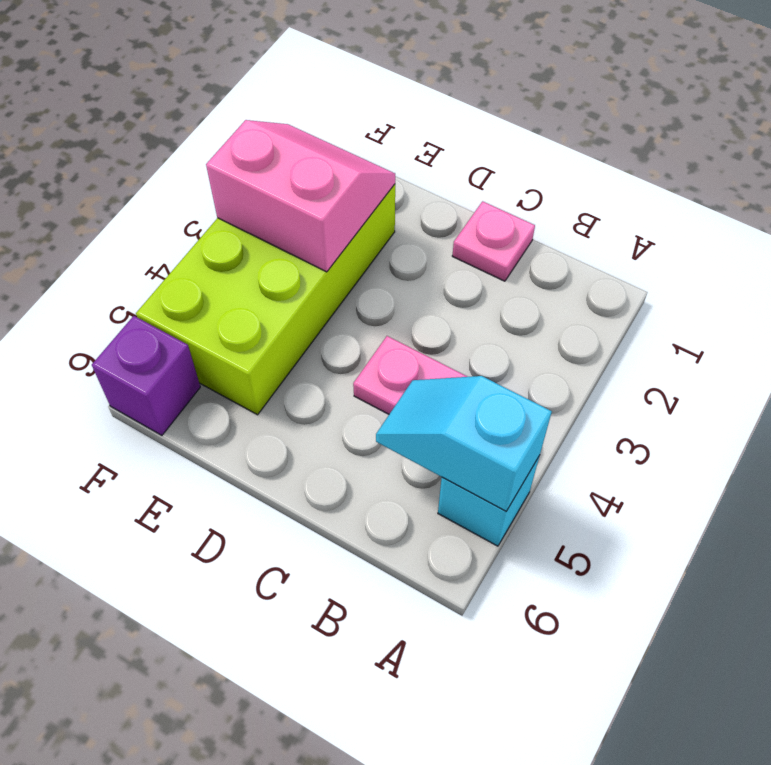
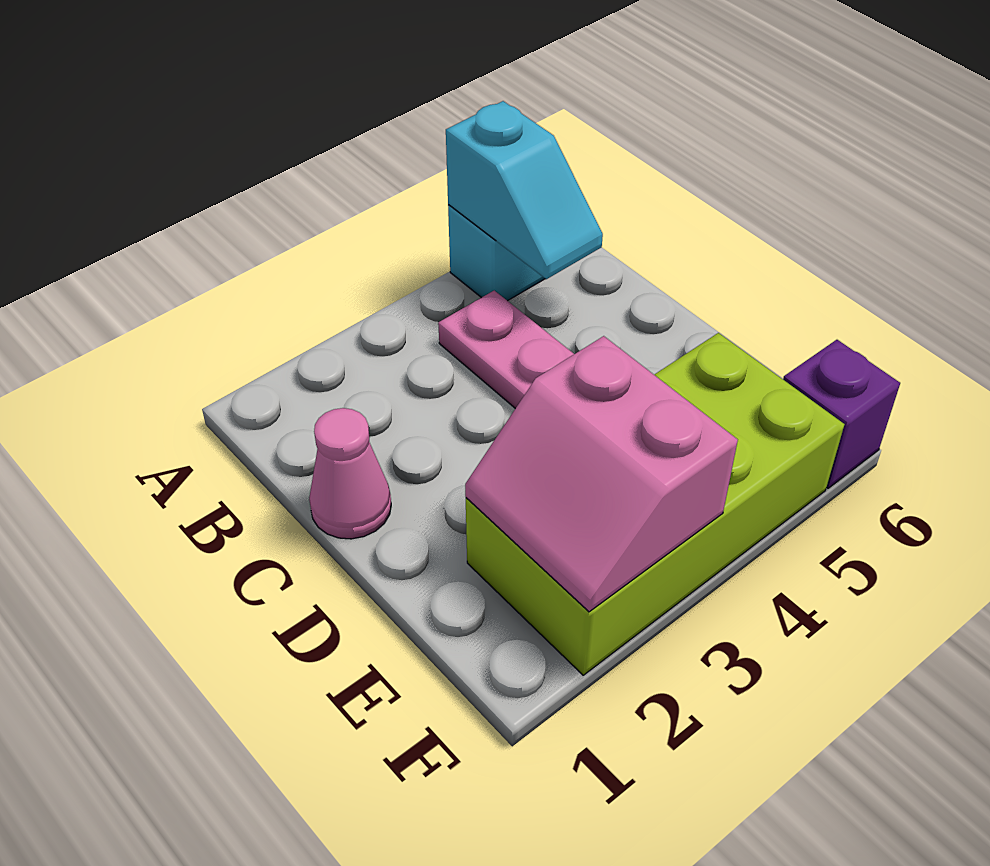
pink plate C1 level 1 -> pink cone C1 level 1

